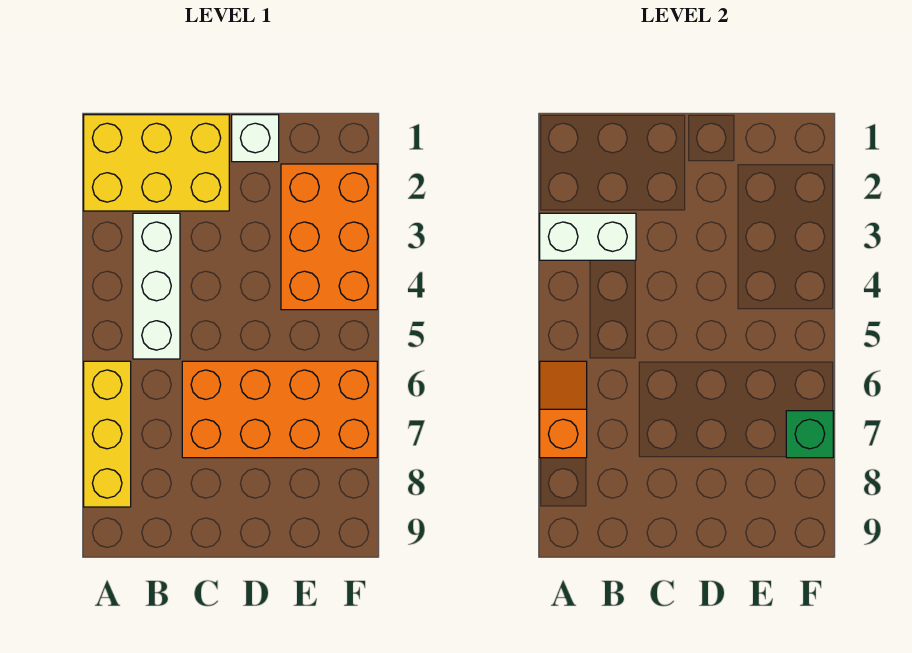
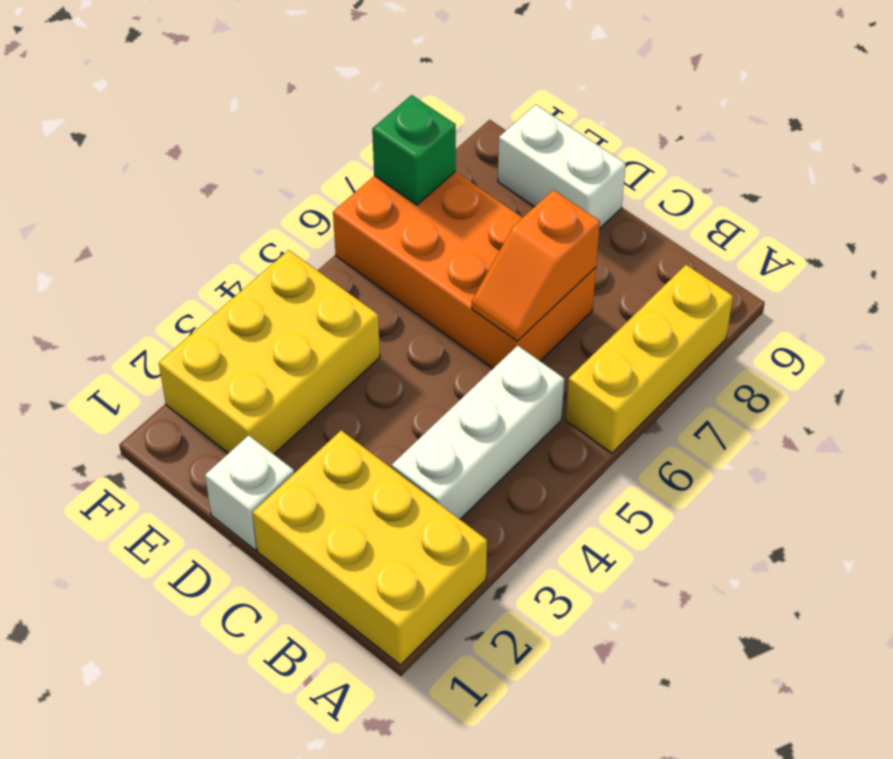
white brick A3:B3 level 2 -> white brick D9:E9 level 1
orange slope A6:A7 level 2 top 7 -> orange slope C6:C7 level 2 top 7
orange brick E2:F4 level 1 -> yellow brick E2:F4 level 1

